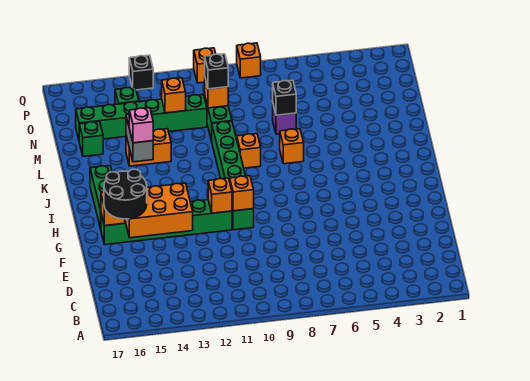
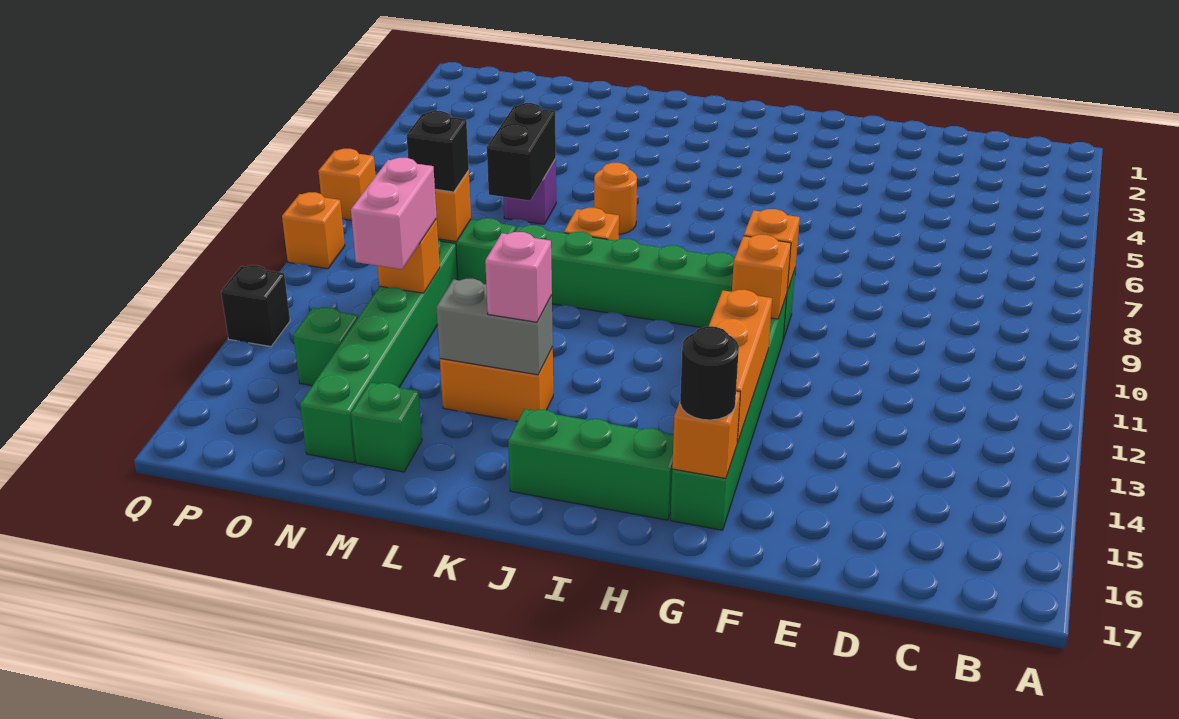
orange brick F13:G15 level 2 -> orange brick G13:G15 level 2
black round brick F15:G16 level 3 -> black round brick G16 level 3
orange brick K7 level 1 -> orange round brick K7 level 1
orange brick L13:L14 level 1 -> orange brick K14:L14 level 1
black brick M7 level 2 -> black brick M7:M8 level 2
none -> pink brick N12:N13 level 3

